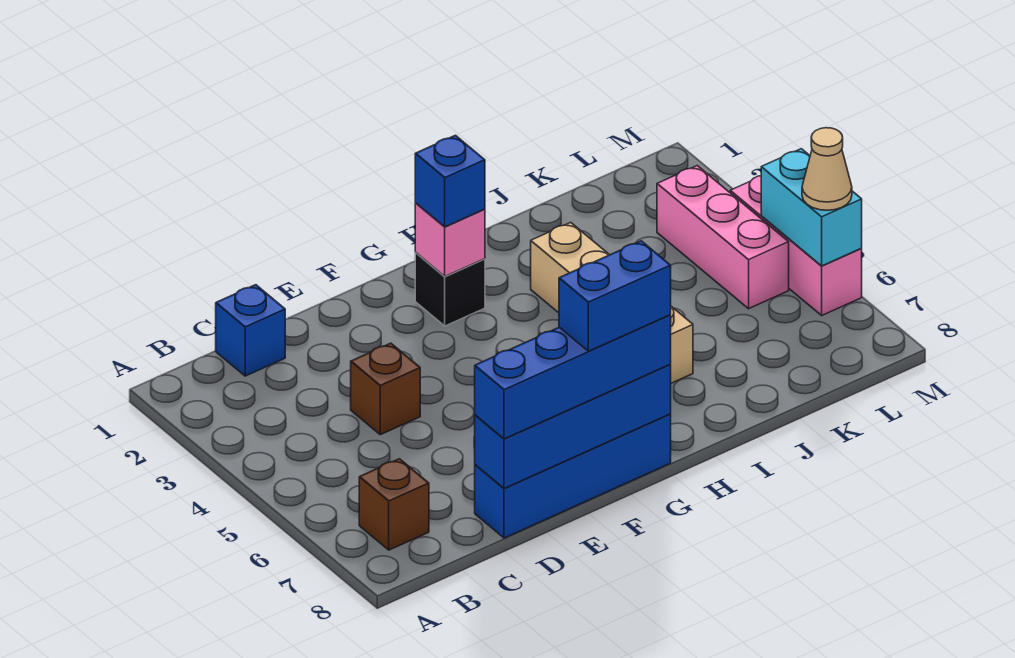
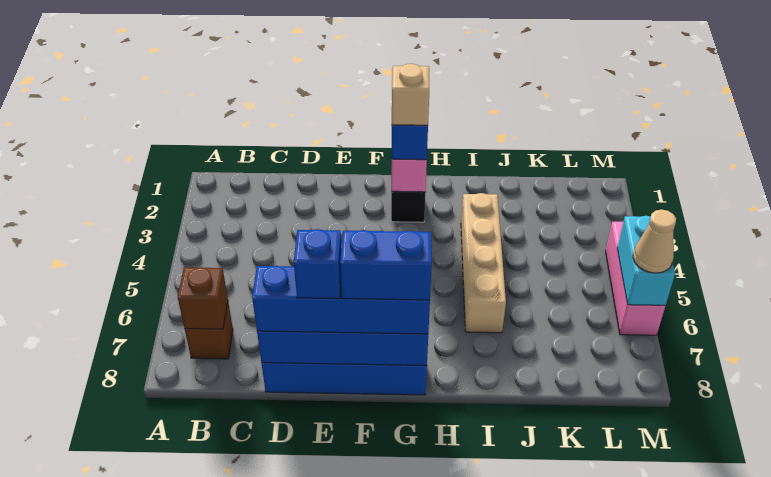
blue brick C1 level 1 -> blue brick E8 level 4
brown brick D4 level 1 -> brown brick B7 level 2
none -> tan brick G2 level 4
pink brick L3:L5 level 1 -> none

